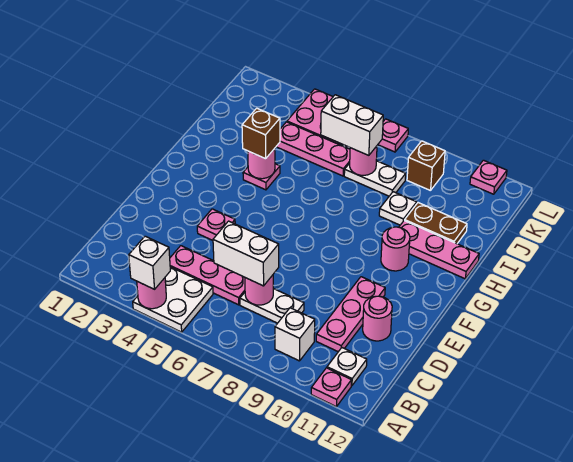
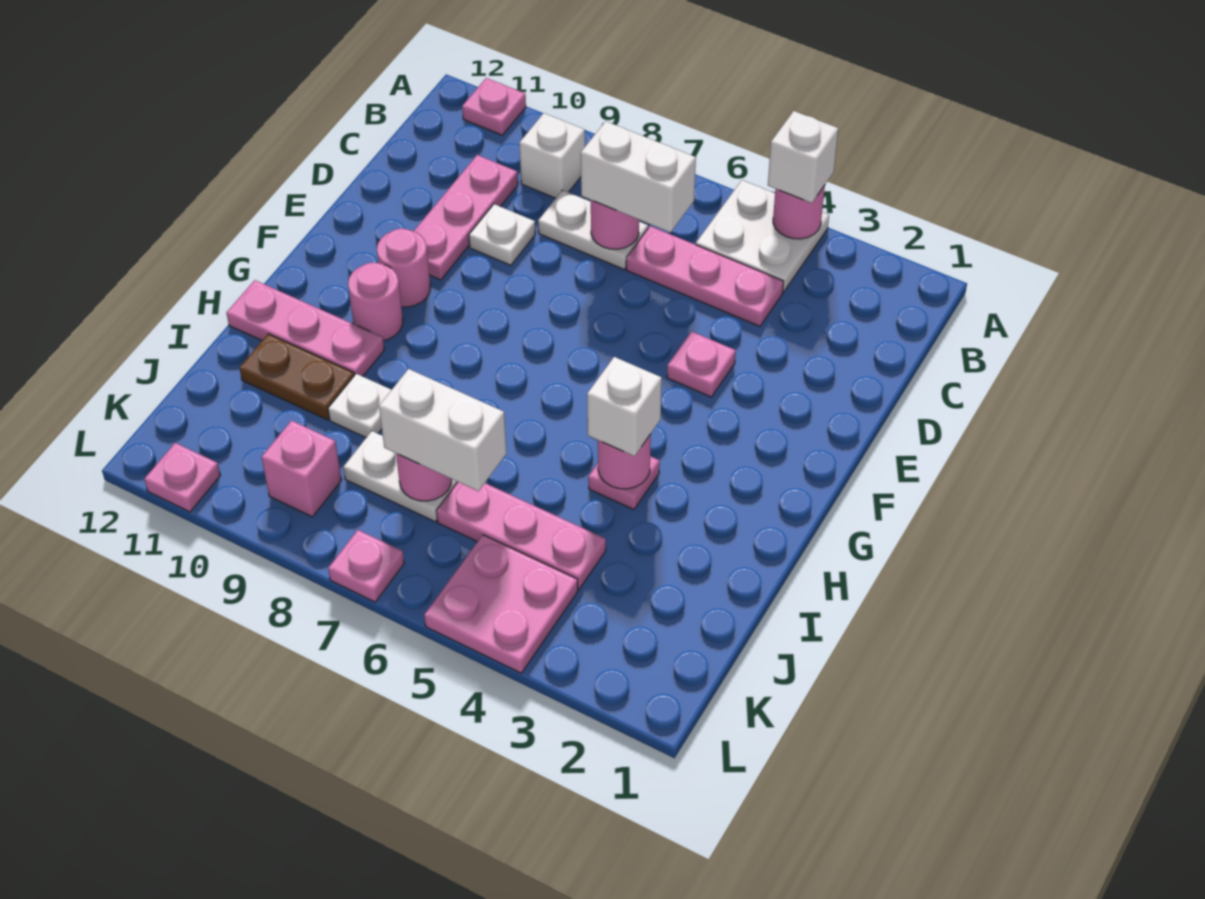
white plate B11 level 1 -> white plate D9 level 1
pink round brick D11 level 1 -> pink round brick F10 level 1
brown brick H4 level 3 -> white brick H4 level 3
brown brick K9 level 1 -> pink brick K9 level 1

